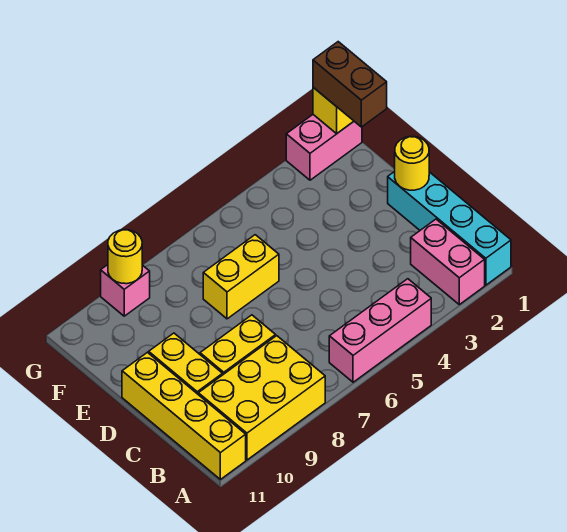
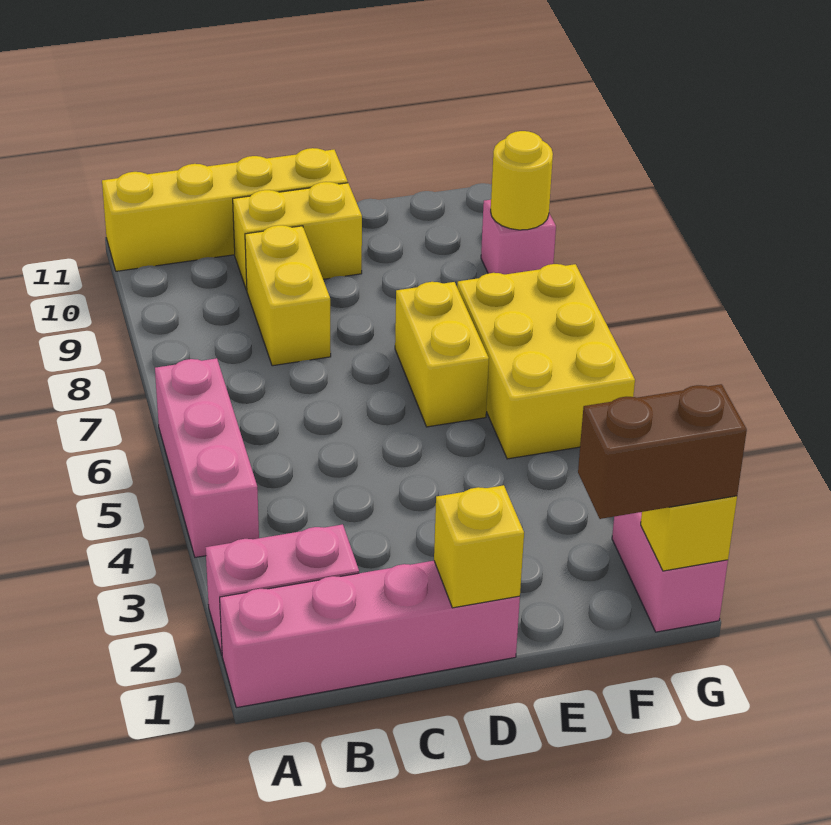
cyan brick A1:D1 level 1 -> pink brick A1:D1 level 1
yellow brick A8:B10 level 1 -> yellow brick F5:G7 level 1
yellow round brick D1 level 2 -> yellow brick D1 level 2

